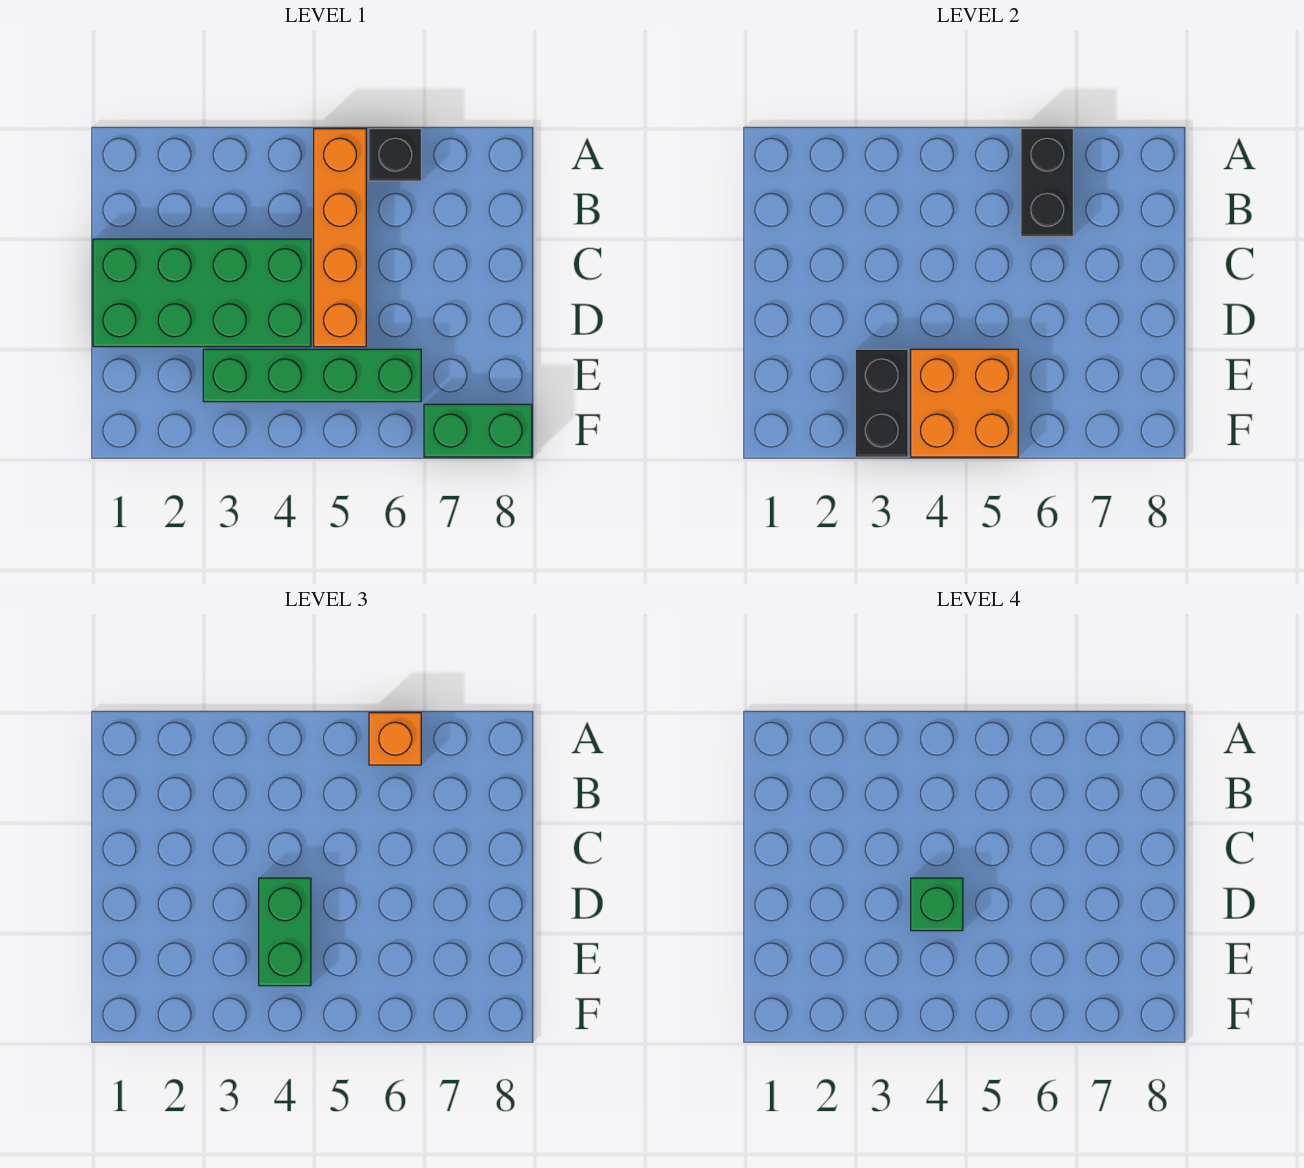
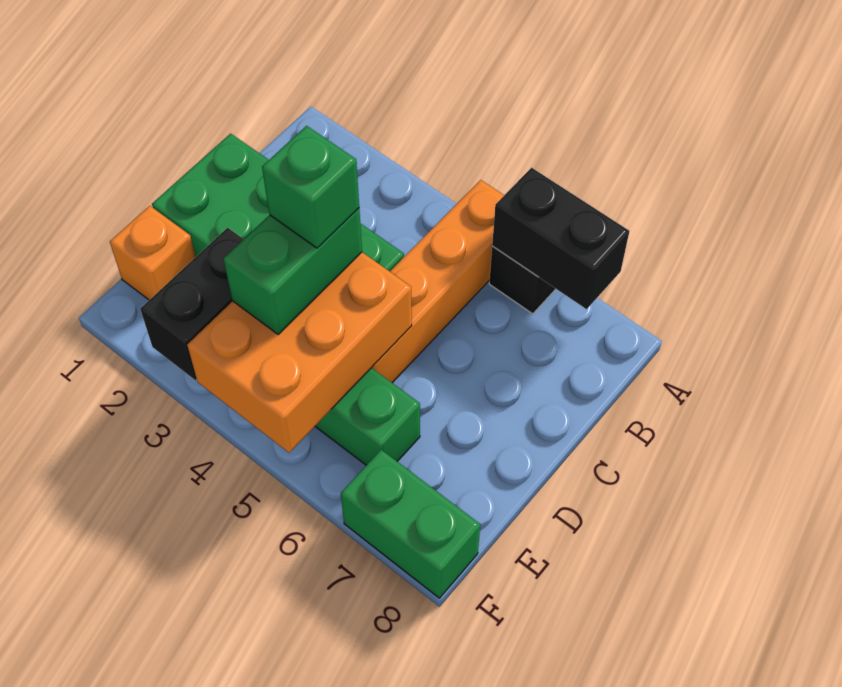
black brick A6:B6 level 2 -> black brick A6:A7 level 2
orange brick A6 level 3 -> orange brick E1 level 1
orange brick E4:F5 level 2 -> orange brick D4:F5 level 2

